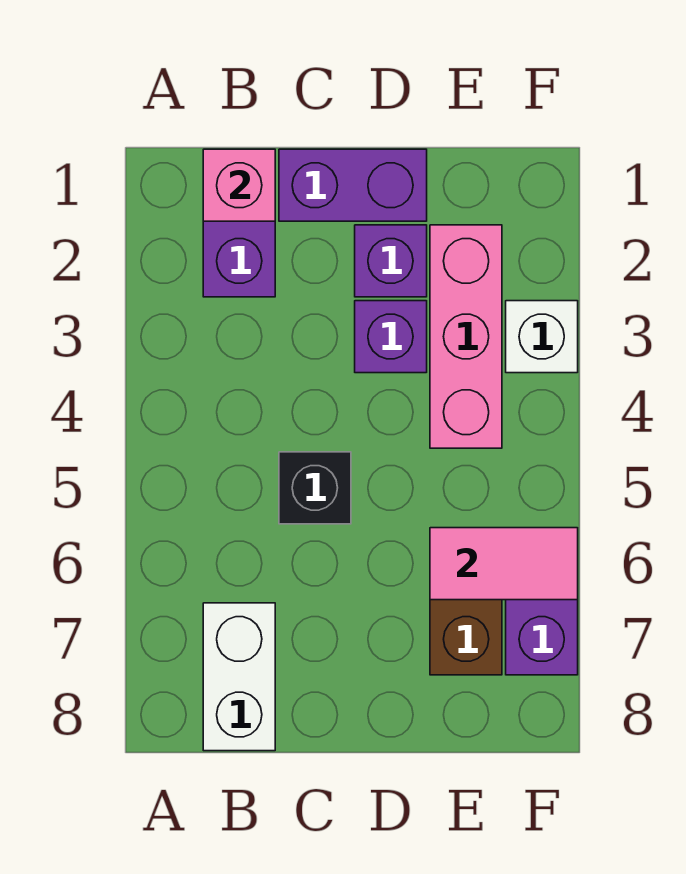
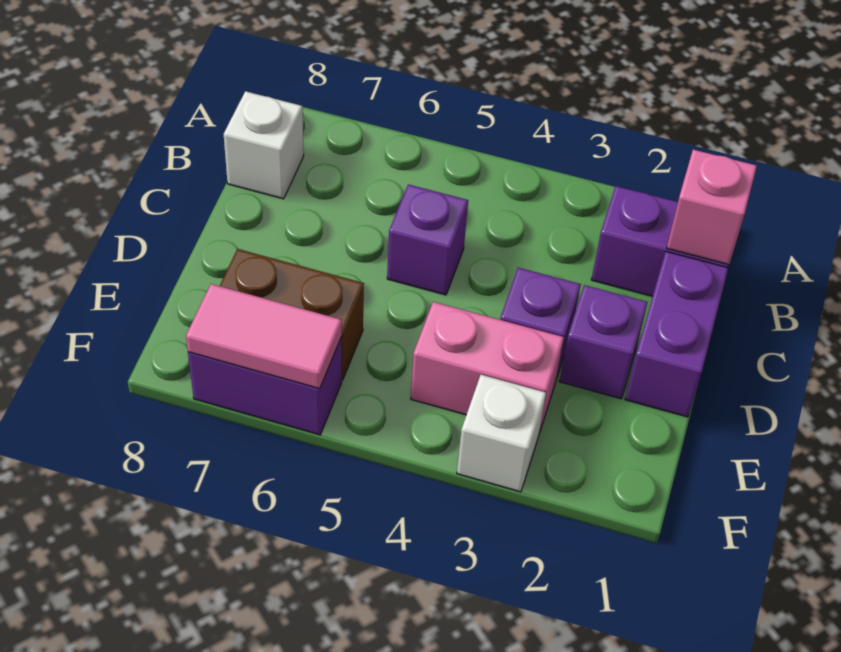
white brick B7:B8 level 1 -> white brick B8 level 1
black brick C5 level 1 -> purple brick C5 level 1
pink brick E2:E4 level 1 -> pink brick E3:E4 level 1
pink tile E6:F6 level 2 -> pink tile F6:F7 level 2

